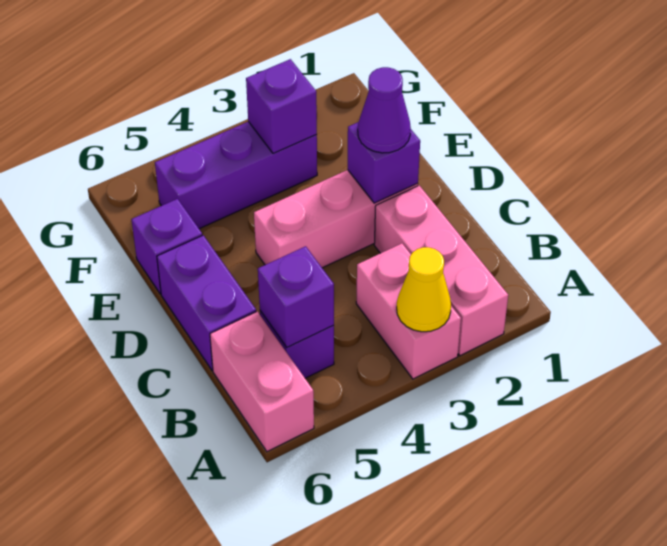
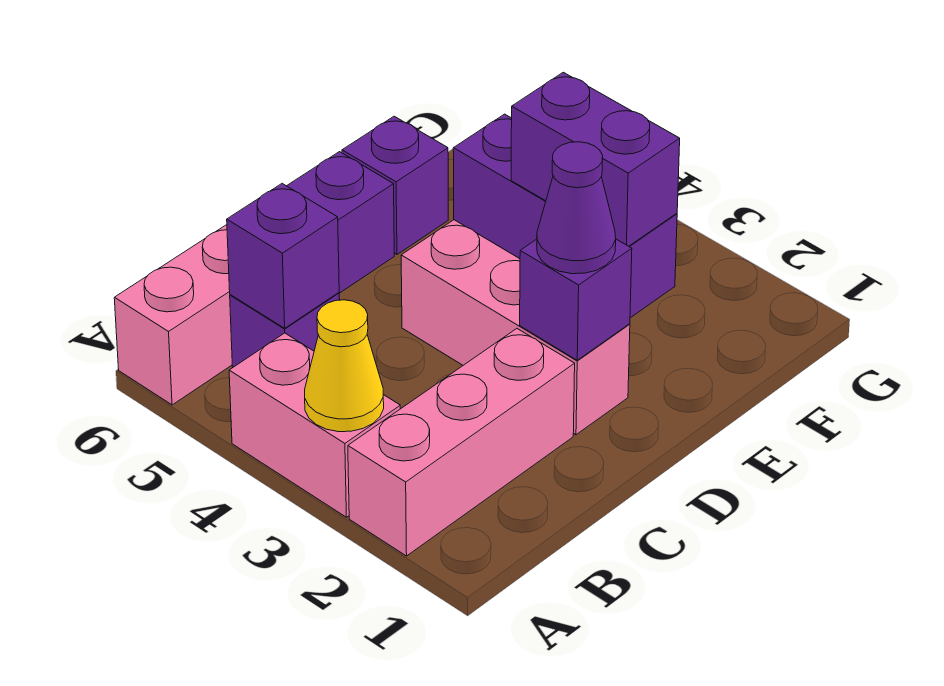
pink brick A3:B3 level 1 -> pink brick A3:A4 level 1
purple brick F3 level 2 -> purple brick F3:F4 level 2

